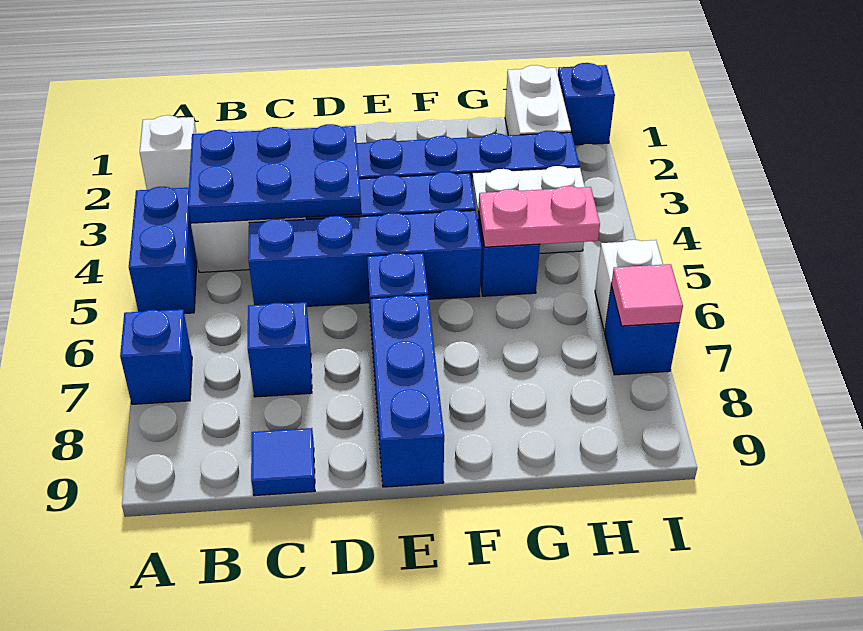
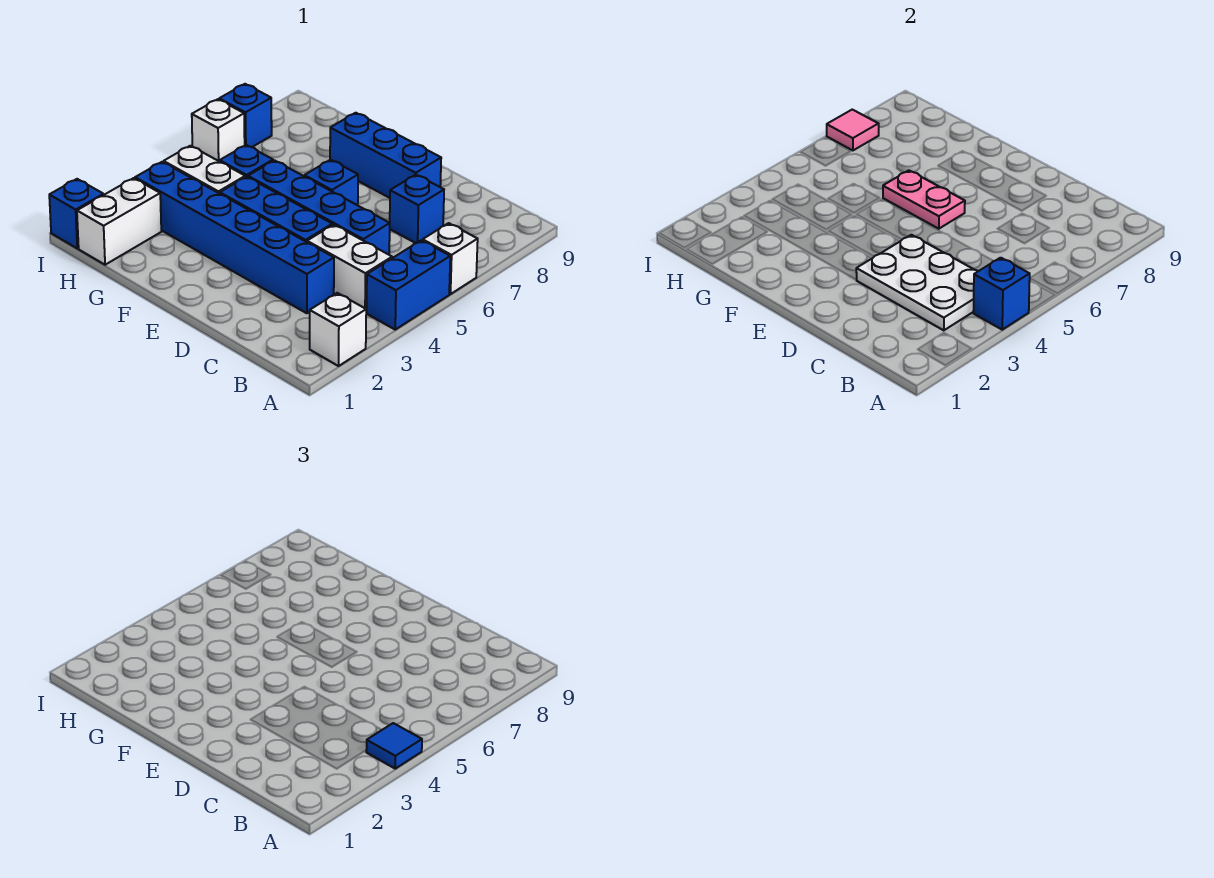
none -> white brick A6 level 1
blue brick A7 level 1 -> blue brick A4 level 2
blue plate B3:D4 level 2 -> white plate B3:D4 level 2
blue tile C9 level 1 -> blue tile A4 level 3
blue brick E7:E9 level 1 -> blue brick D8:F8 level 1
pink plate G5:H5 level 2 -> pink plate E6:F6 level 2

